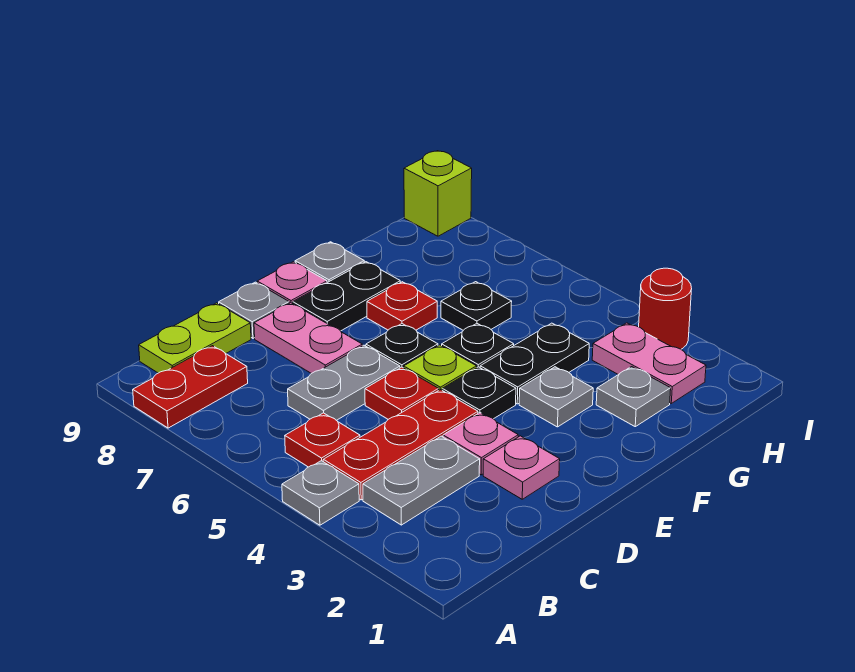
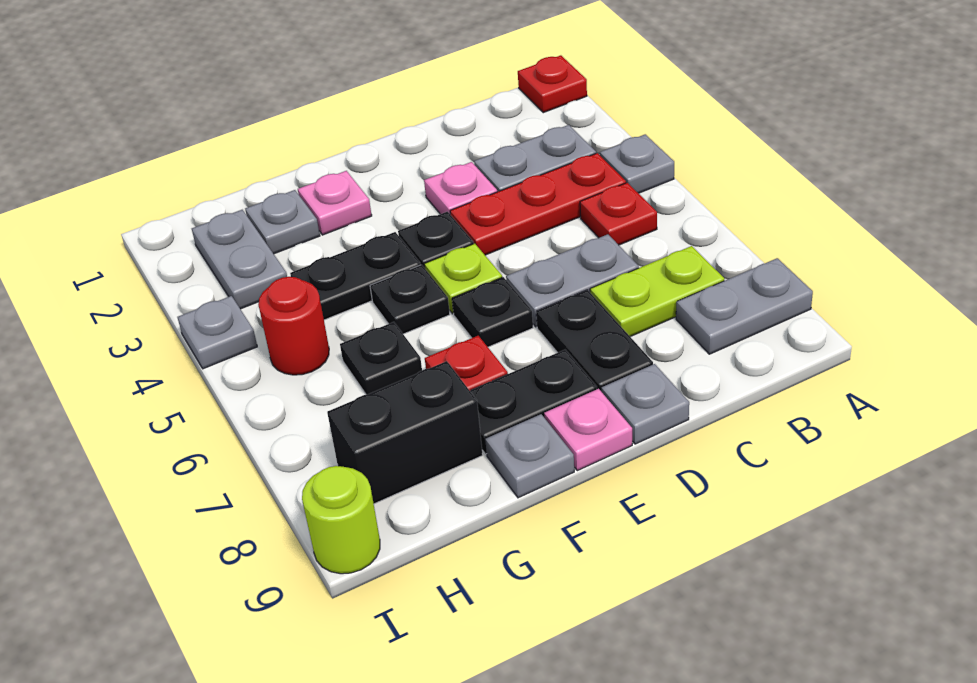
red plate A8:B8 level 1 -> grey plate A8:B8 level 1
lime plate B9:C9 level 1 -> lime plate B7:C7 level 1
pink plate D2 level 1 -> pink plate F2 level 1
red plate D5 level 1 -> red plate A1 level 1
pink plate D7:D8 level 1 -> black plate D7:D8 level 1
grey plate F3 level 1 -> grey plate I4 level 1
none -> black brick G8:H8 level 1
pink plate H2:H3 level 1 -> grey plate H2:H3 level 1
red round brick I3 level 1 -> red round brick H5 level 1
lime brick I9 level 1 -> lime round brick I9 level 1

